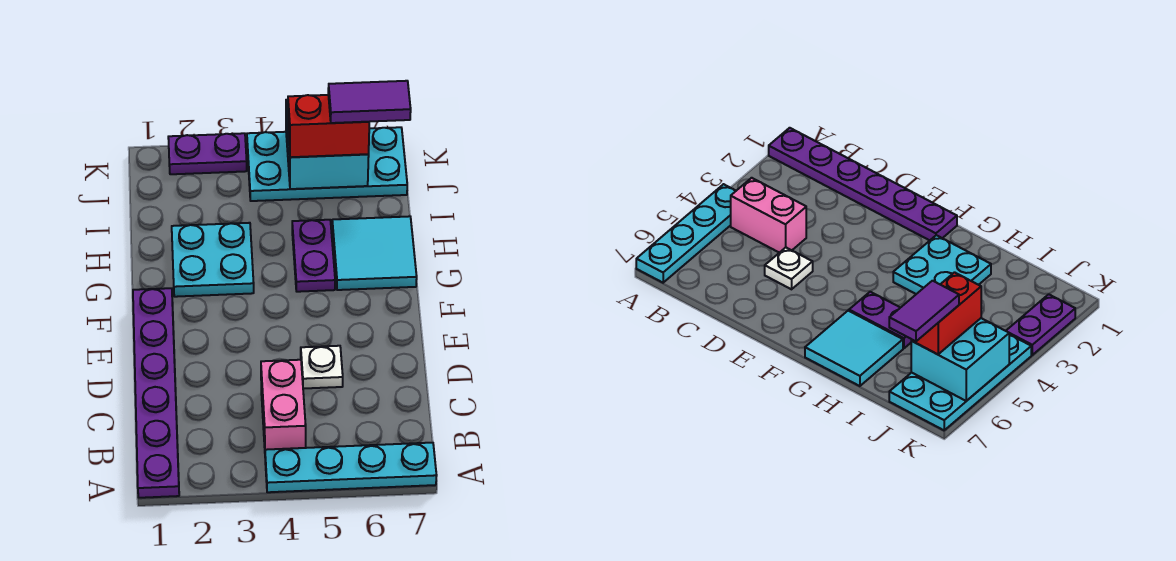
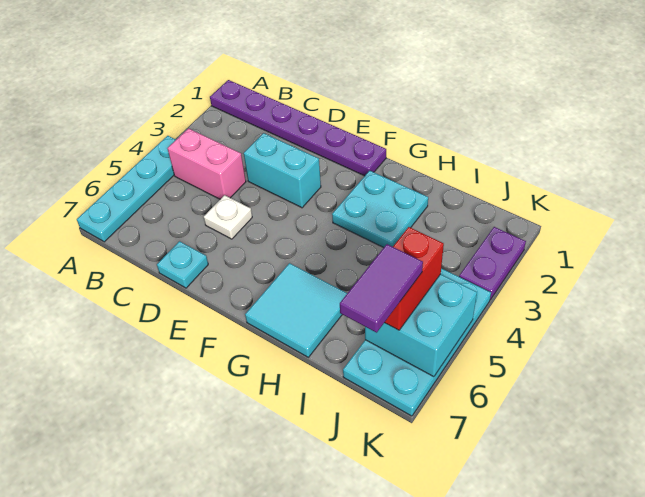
none -> cyan brick D3:E3 level 1
none -> cyan plate D7 level 1
purple plate G5:H5 level 1 -> none

